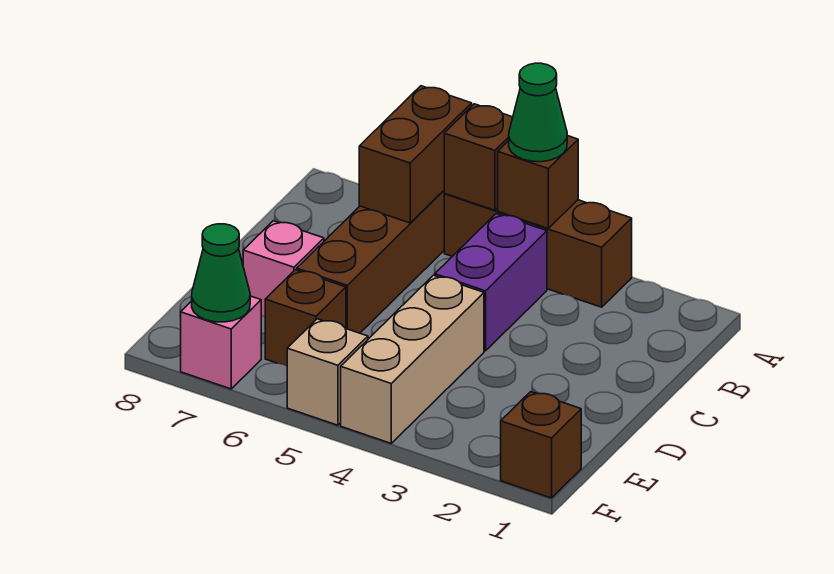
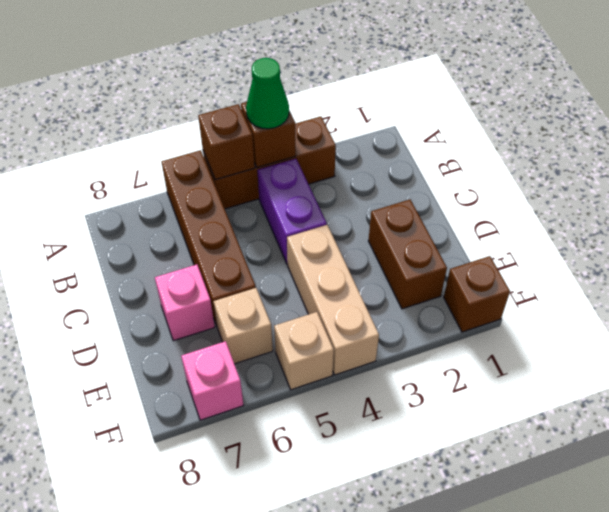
brown brick A6:B6 level 2 -> brown brick D2:E2 level 1
brown brick E6 level 1 -> tan brick E6 level 1
green cone F7 level 2 -> none

